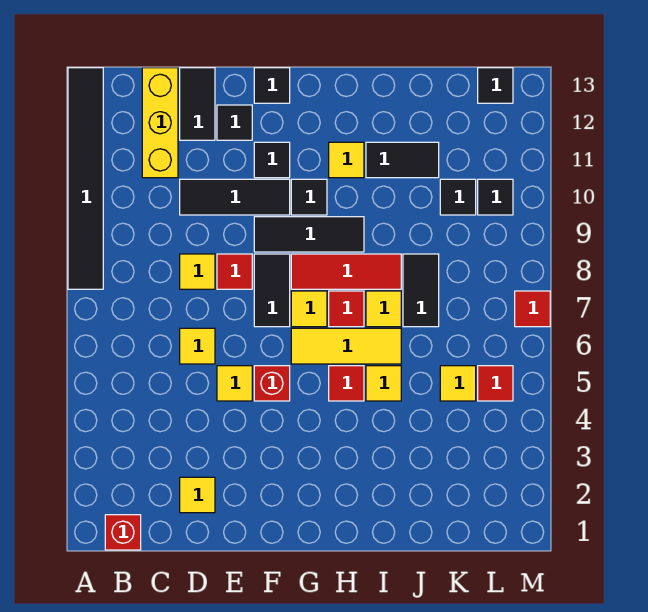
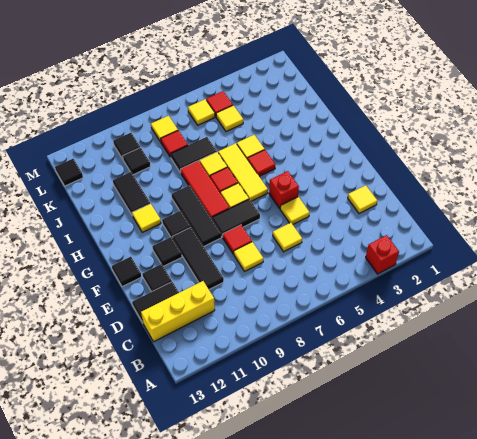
black tile A8:A13 level 1 -> none
red brick B1 level 1 -> red brick A3 level 1
none -> yellow tile L6 level 1
none -> yellow tile L8 level 1
red tile M7 level 1 -> red tile K8 level 1

